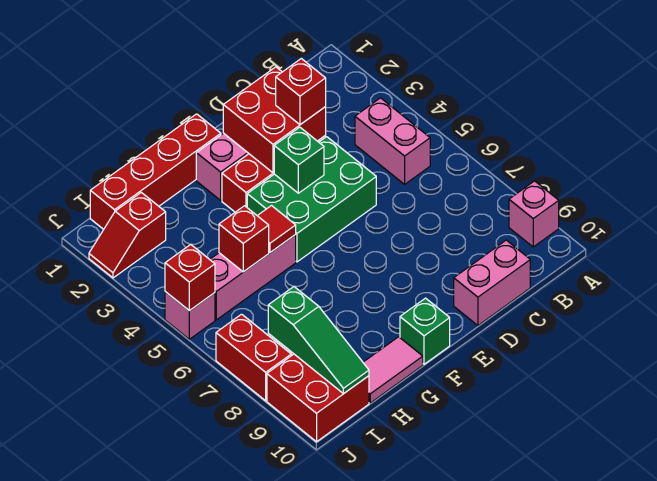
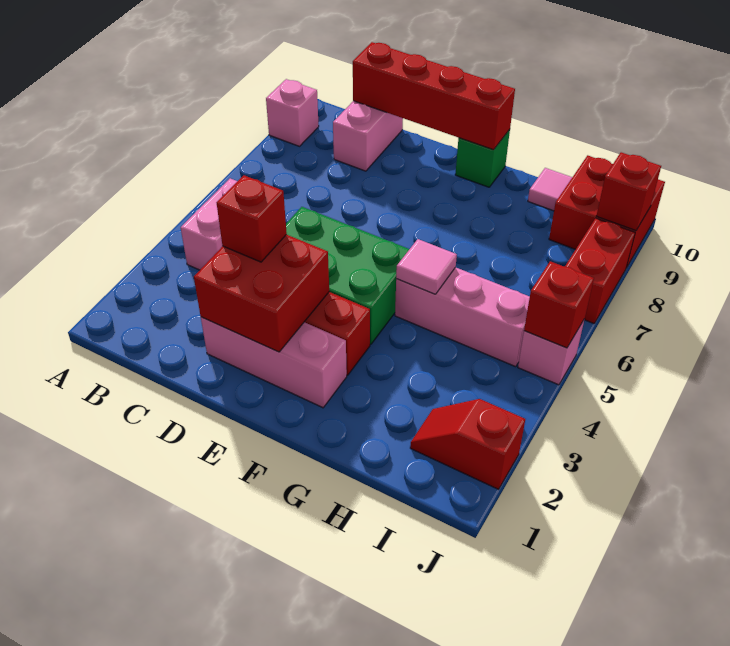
pink brick C10:D10 level 1 -> pink brick C9:C10 level 1
green brick E4 level 2 -> none
red brick F1:I1 level 1 -> red brick C10:F10 level 2
red tile G5 level 2 -> pink tile G5 level 2
pink tile G10:H10 level 1 -> pink tile H10 level 1
red brick H5 level 2 -> red brick J9 level 2
red slope I2:J2 level 1 top I -> red slope I2:J2 level 1 top J
green slope I8:I10 level 2 top 8 -> none

